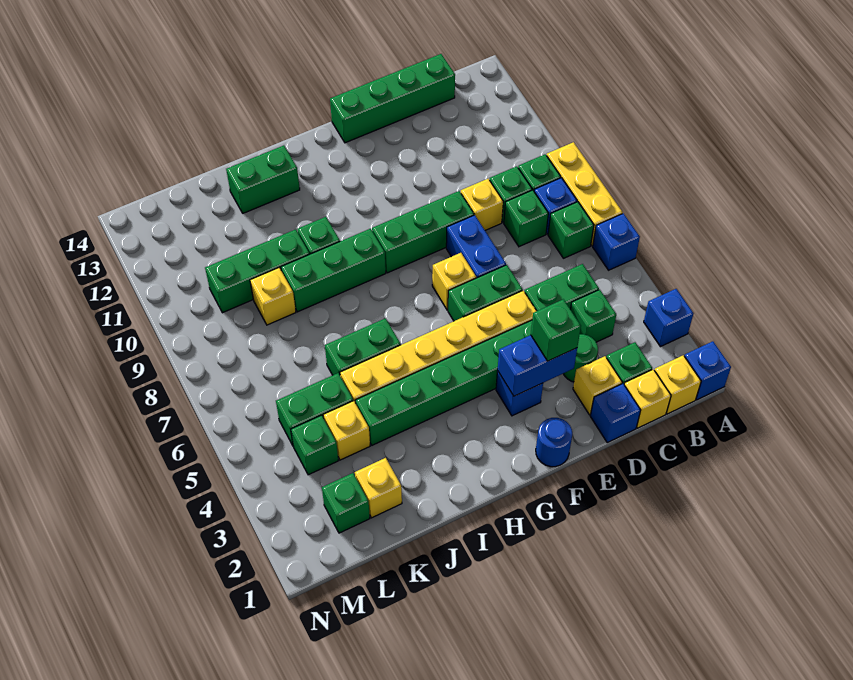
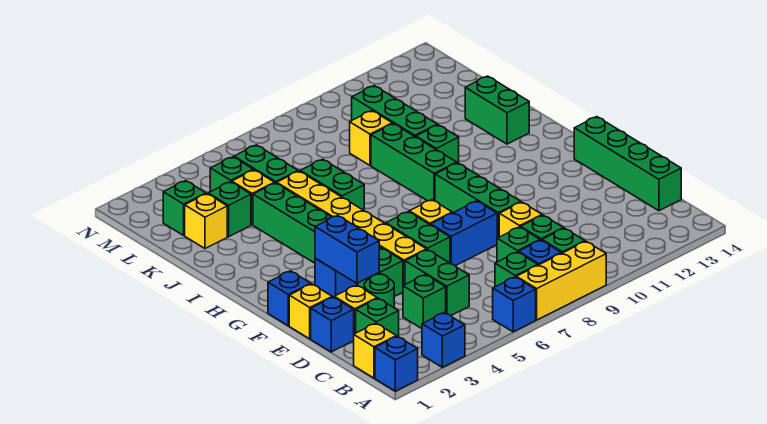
yellow brick C1 level 1 -> yellow brick E1 level 1
green brick E3 level 3 -> green brick K3 level 1
blue round brick F1 level 1 -> blue brick F1 level 1

